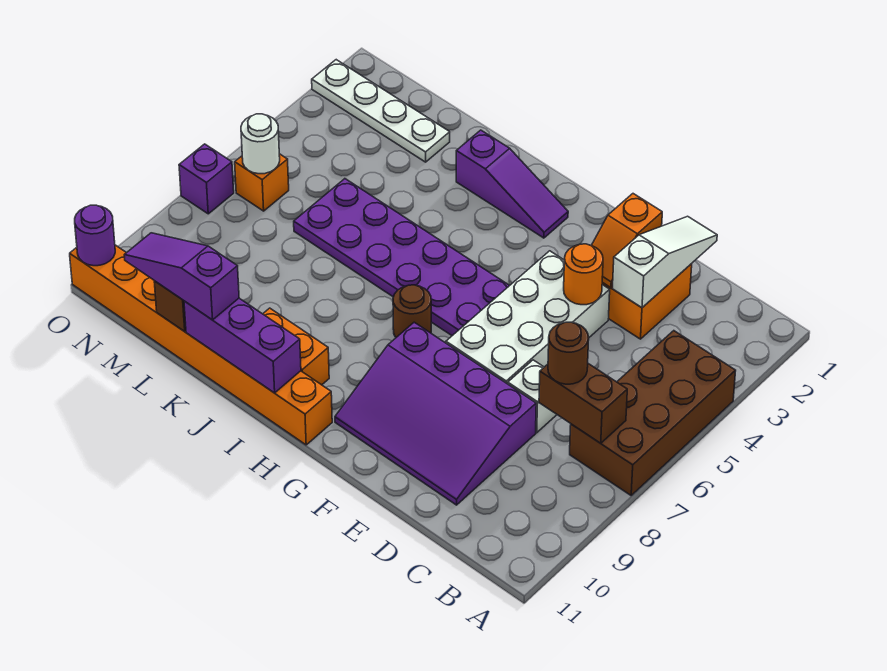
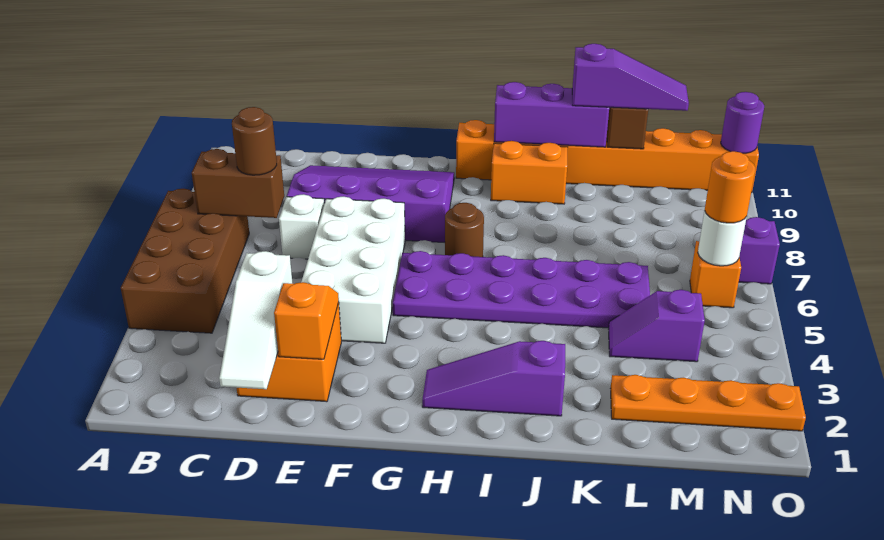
orange round brick E4 level 2 -> orange round brick N6 level 3
white plate L2:O2 level 1 -> orange plate L2:O2 level 1
none -> purple slope L4:M4 level 1 top M

